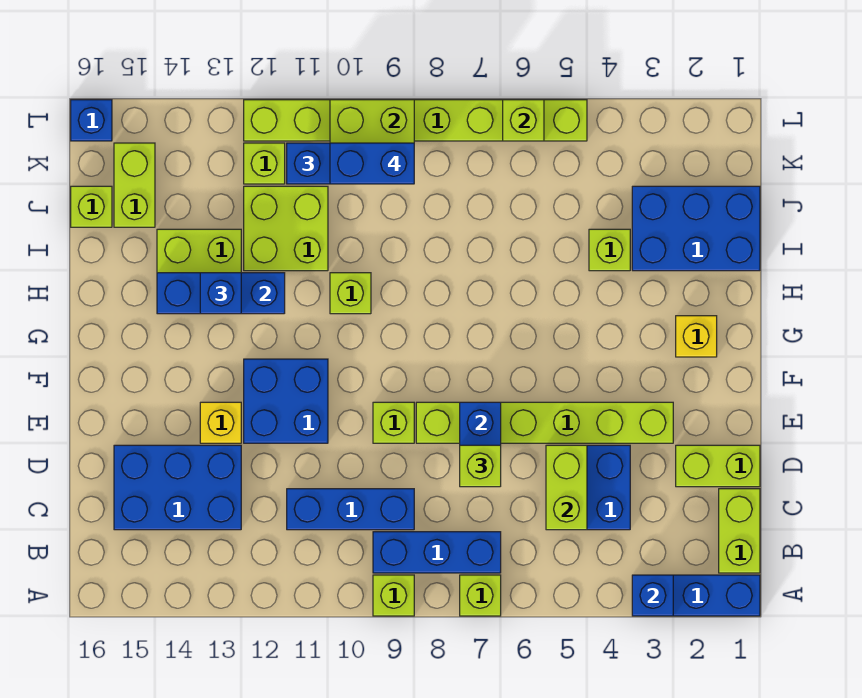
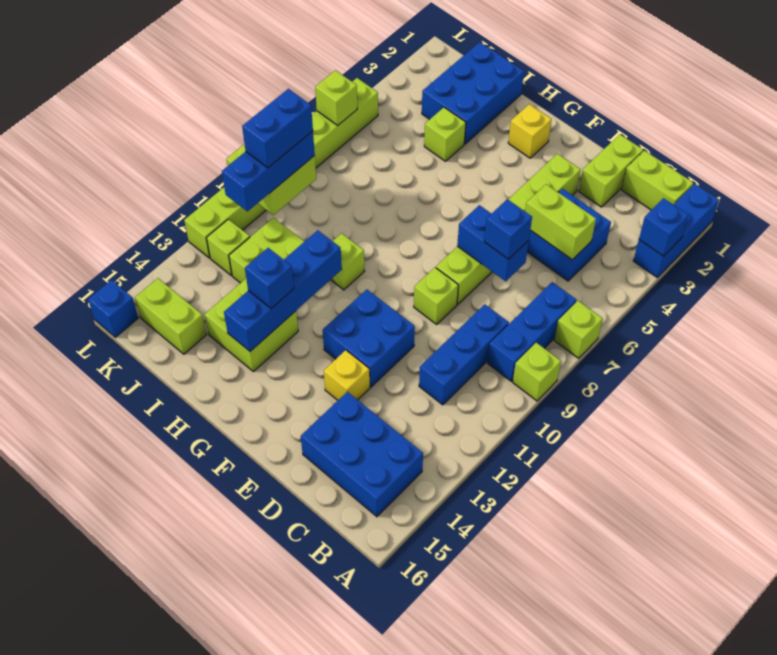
blue brick C13:D15 level 1 -> blue brick B14:D15 level 1
lime brick D7 level 3 -> blue brick D7 level 3
blue brick H12:H14 level 2 -> blue brick H11:H14 level 2
lime brick J16 level 1 -> none

